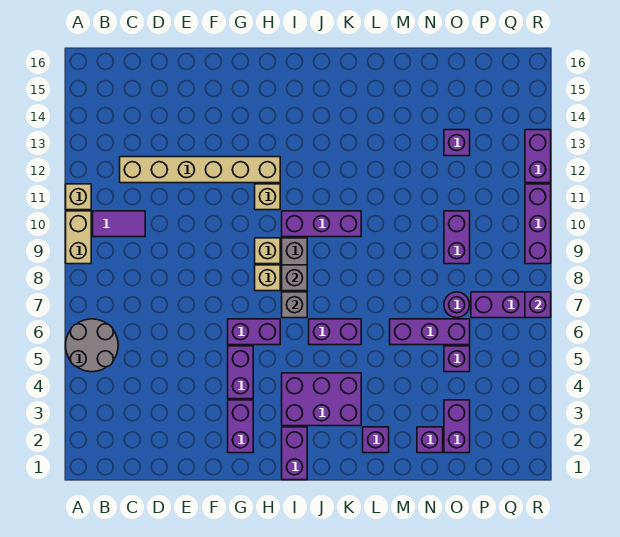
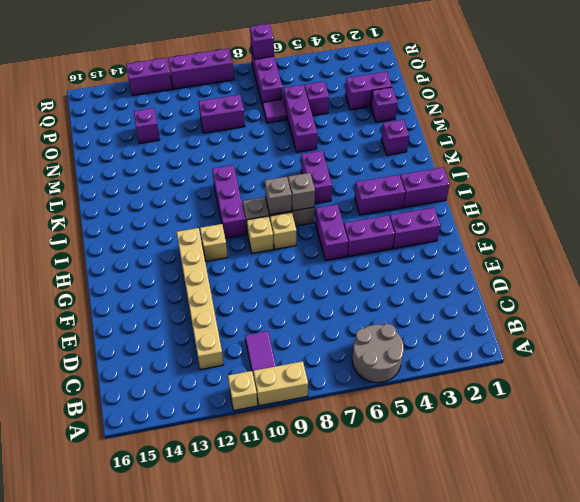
purple brick I3:K4 level 1 -> purple brick I3:I4 level 1
purple round brick O7 level 1 -> purple tile O7 level 1

